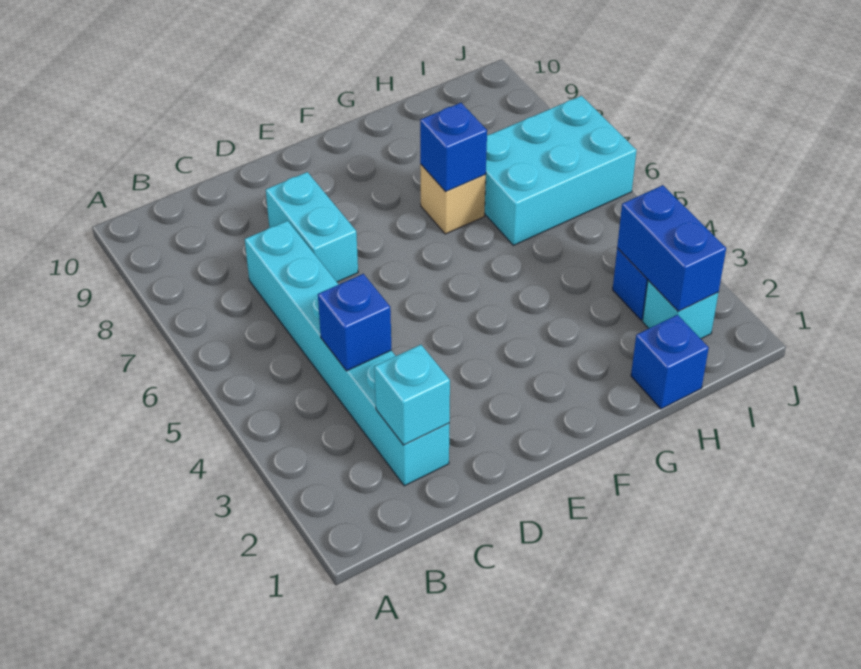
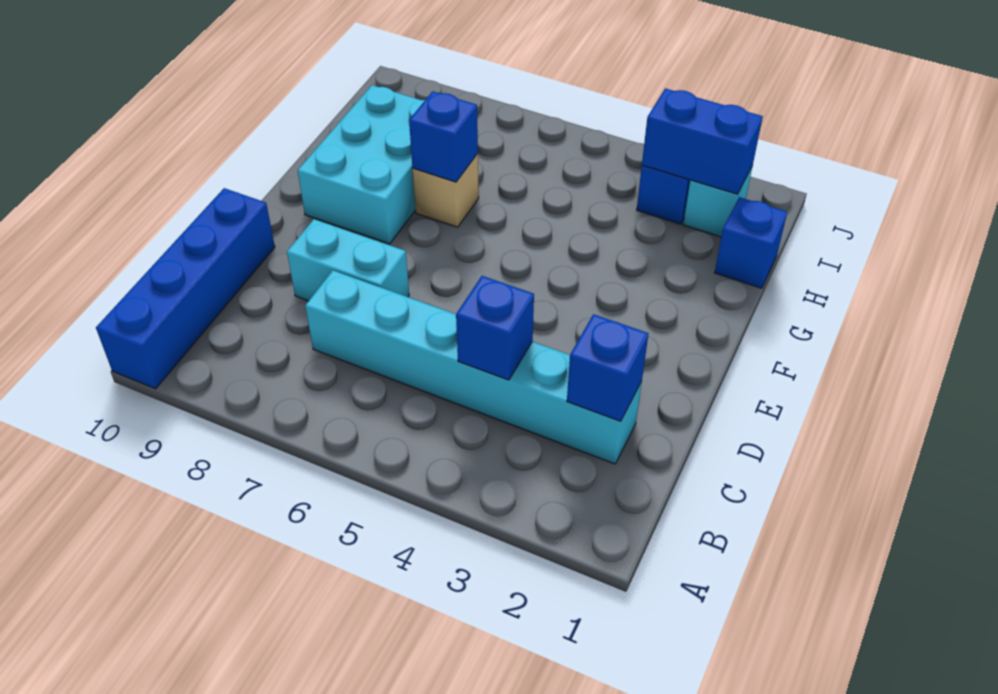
none -> blue brick A10:D10 level 1
cyan brick C2 level 2 -> blue brick C2 level 2
cyan brick H6:J7 level 1 -> cyan brick F8:H9 level 1

